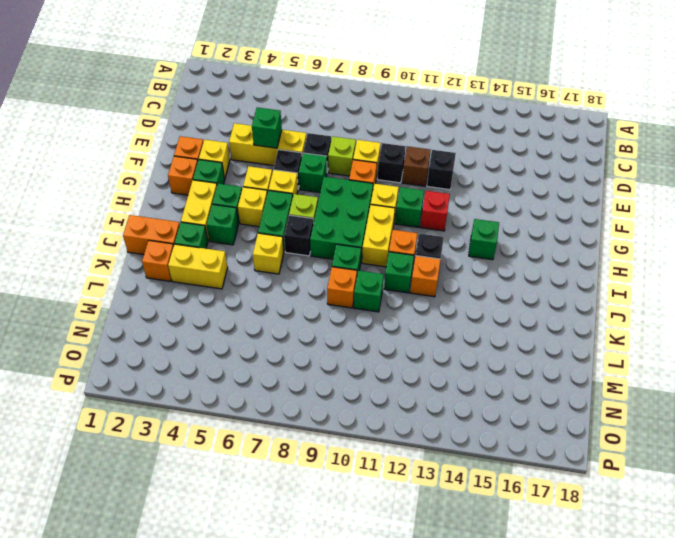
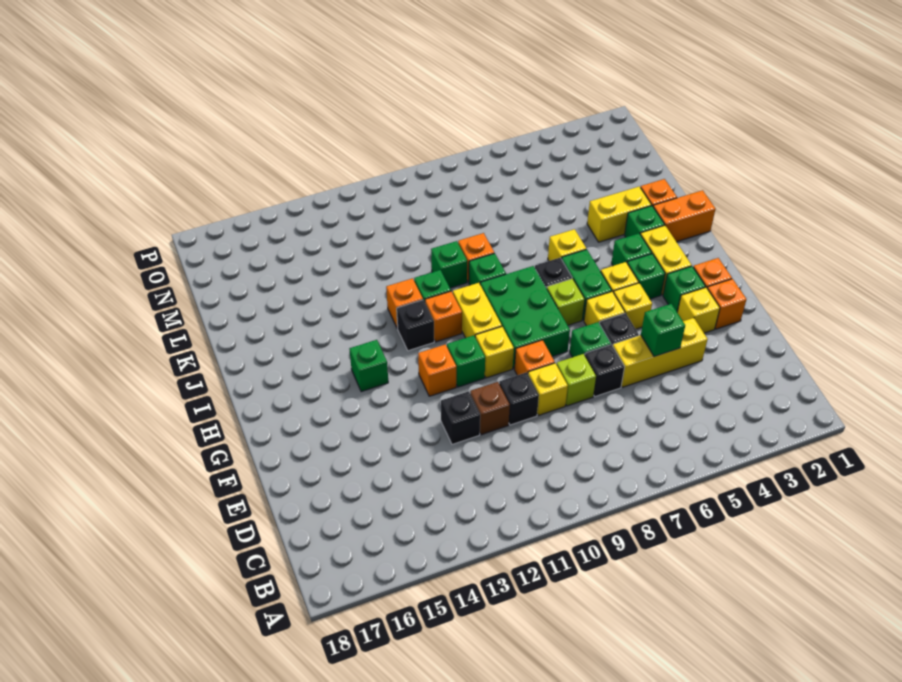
red brick G12 level 1 -> orange brick G12 level 1

